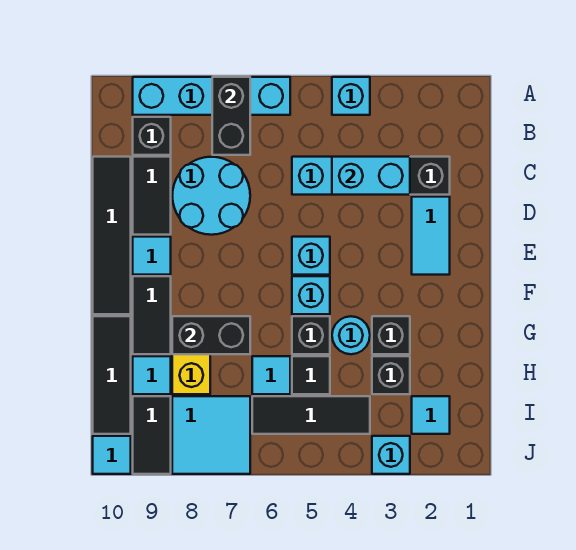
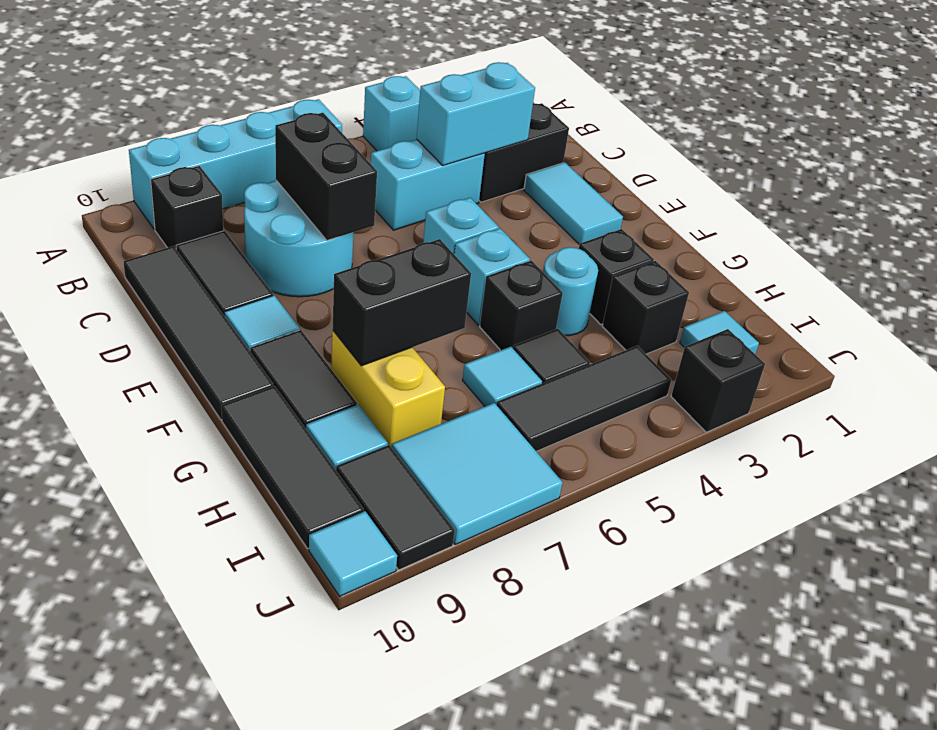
black brick A7:B7 level 2 -> black brick C7:D7 level 2
cyan brick J3 level 1 -> black brick J3 level 1

